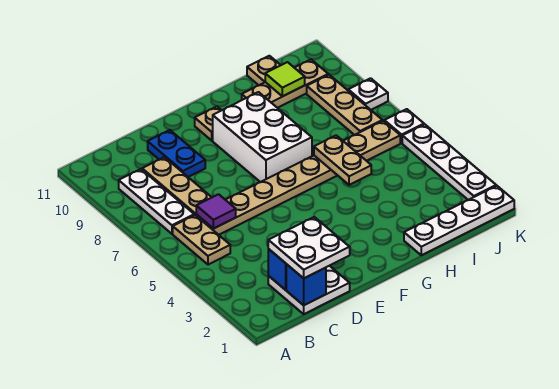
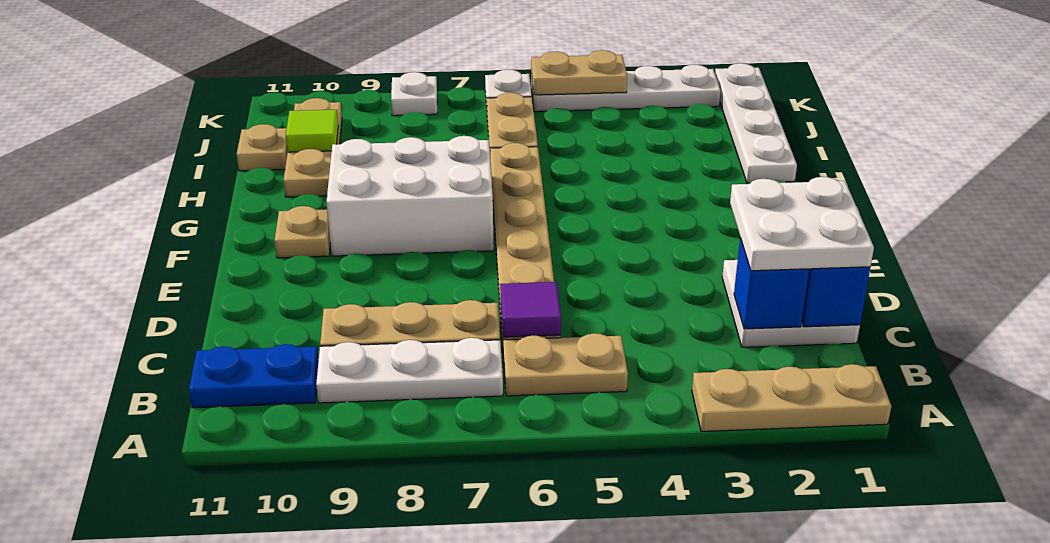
blue plate D9:D10 level 1 -> blue plate B10:B11 level 1
tan plate H5:H6 level 2 -> tan plate K4:K5 level 2
tan plate J7:J9 level 1 -> tan plate A1:A3 level 1

